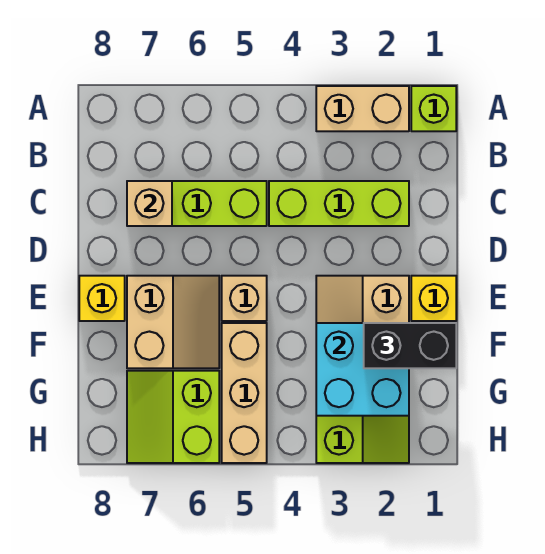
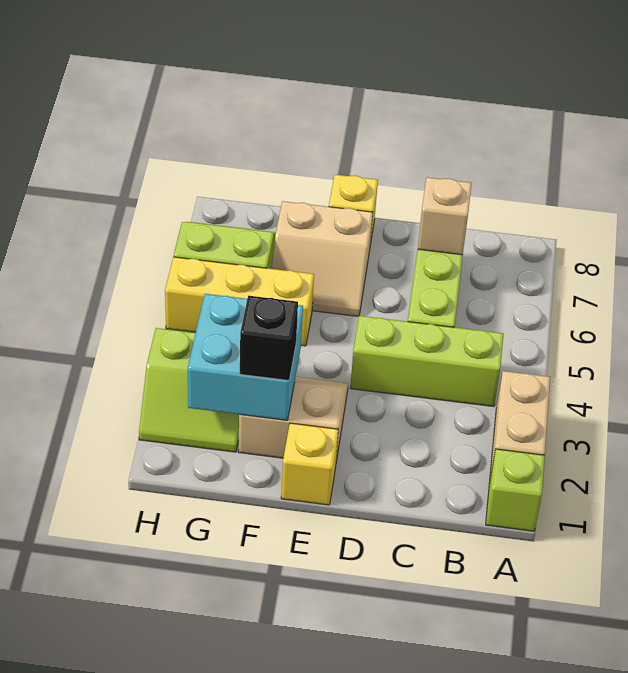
lime brick C2:C4 level 1 -> lime brick B4:D4 level 1
tan brick E5 level 1 -> none
black brick F1:F2 level 3 -> black brick F2 level 3
tan brick F5:H5 level 1 -> yellow brick F5:H5 level 1

